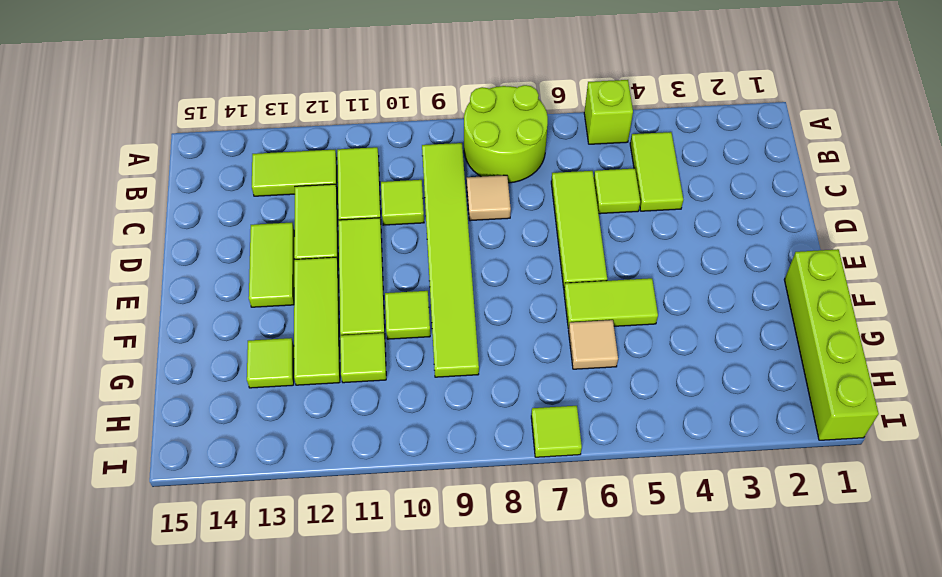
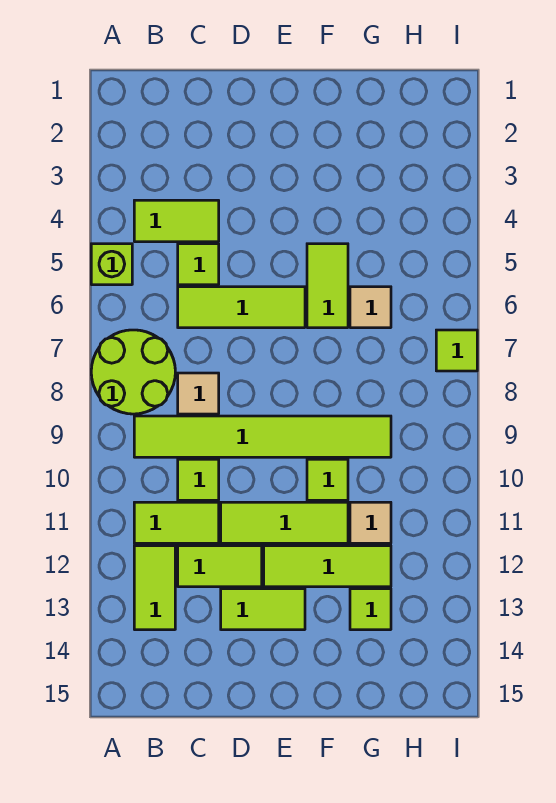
lime brick F1:I1 level 1 -> none
lime tile G11 level 1 -> tan tile G11 level 1

